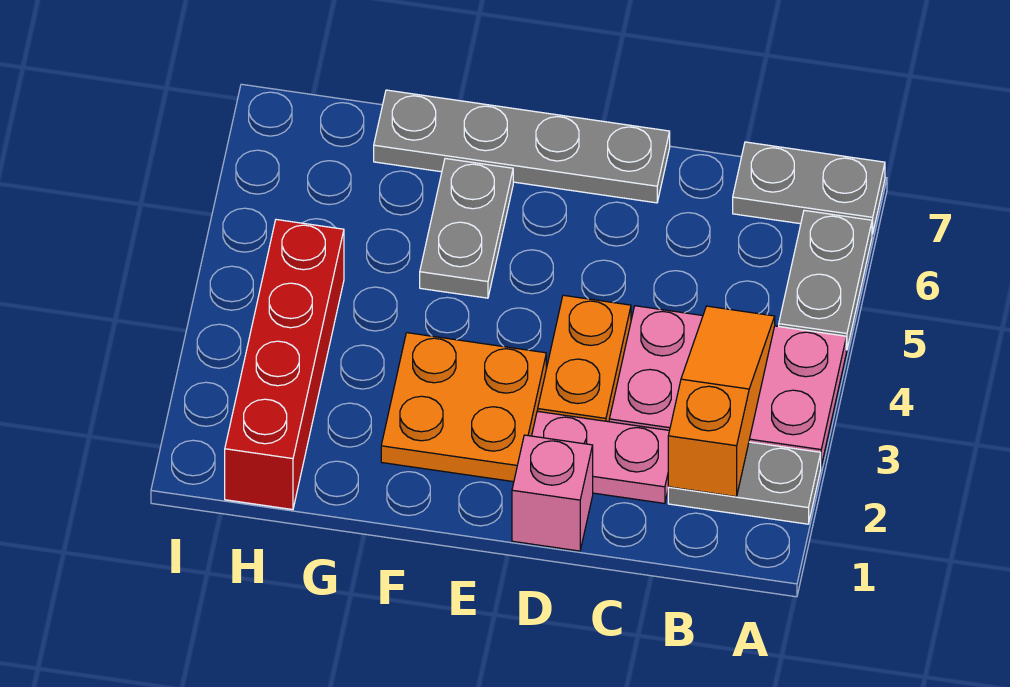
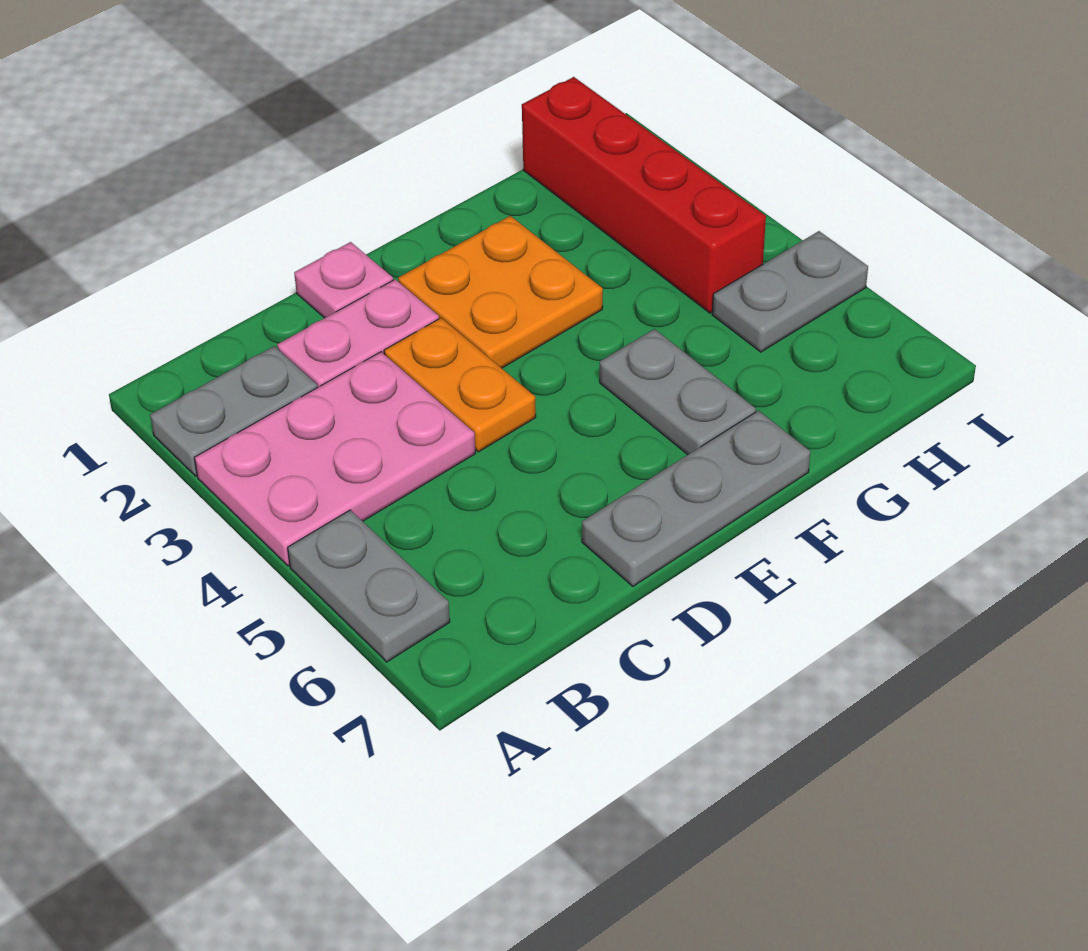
grey plate A7:B7 level 1 -> grey plate H5:I5 level 1
orange slope B2:B4 level 2 top 2 -> none
pink brick D1 level 1 -> pink plate D1 level 1
grey plate D7:G7 level 1 -> grey plate D7:F7 level 1

